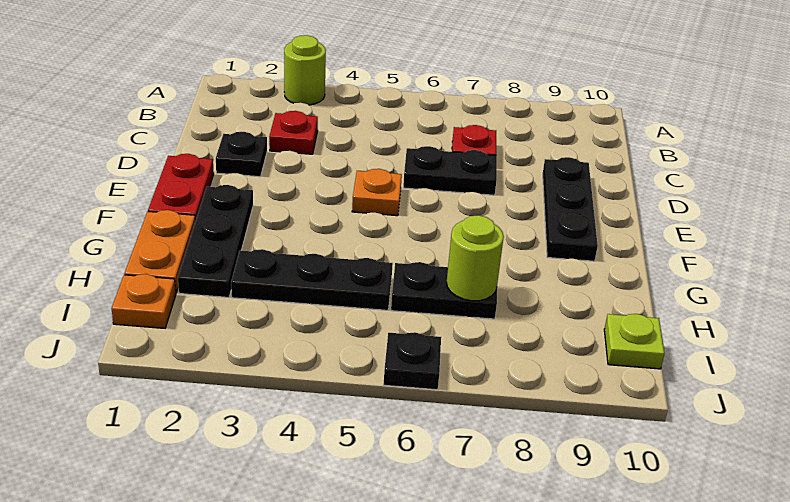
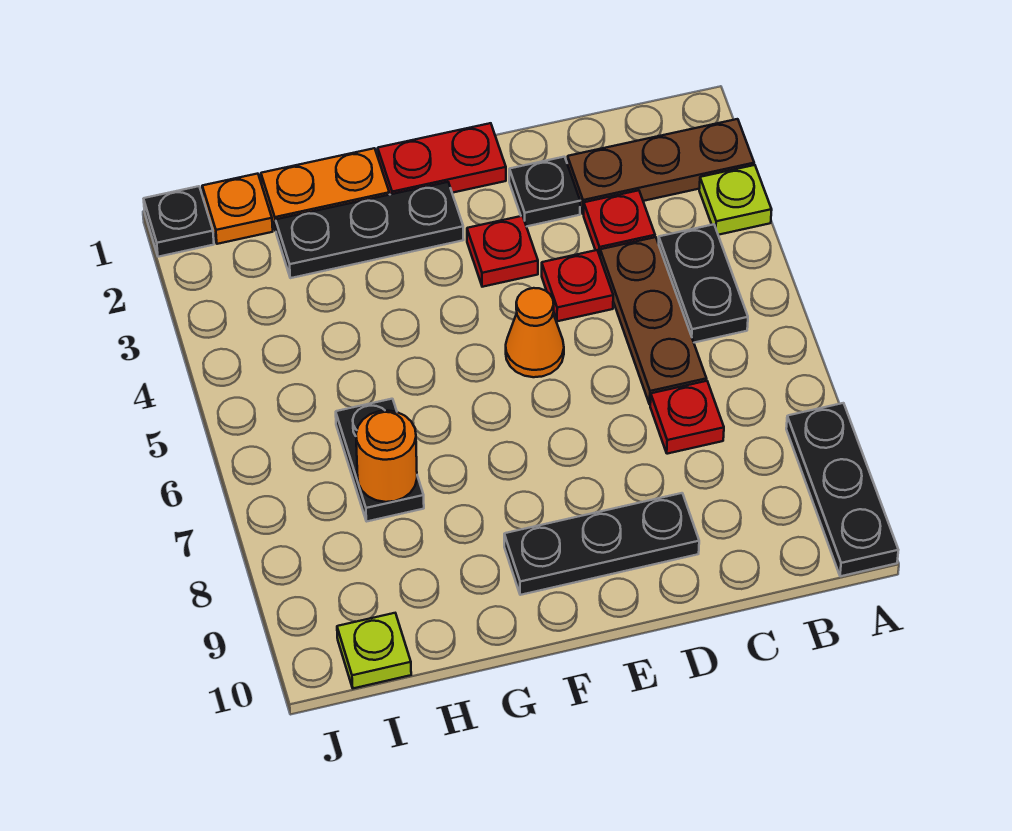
none -> brown plate A2:C2 level 1
lime round brick A3 level 1 -> lime plate A3 level 1
none -> brown plate C4:C6 level 1
none -> red plate D4 level 1
black plate D6:D7 level 1 -> black plate B4:B5 level 1
none -> red plate E3 level 1
orange plate E5 level 1 -> orange cone E5 level 1
black plate H3:H5 level 1 -> black plate A8:A10 level 1
lime round brick H7 level 2 -> orange round brick H7 level 2
black plate J6 level 1 -> black plate J1 level 1

